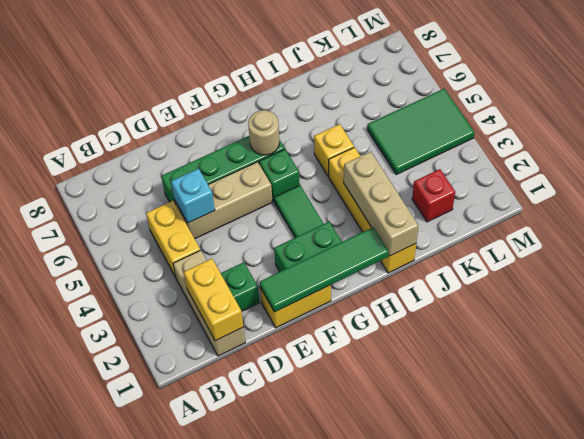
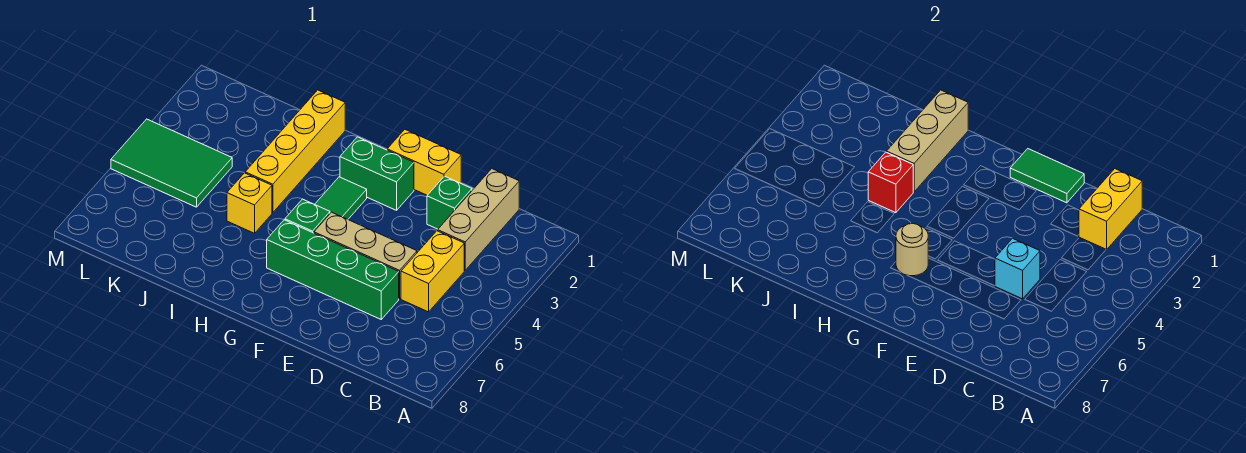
green tile E1:H1 level 2 -> green tile E1:F1 level 2
red brick K2 level 1 -> red brick I4 level 2

